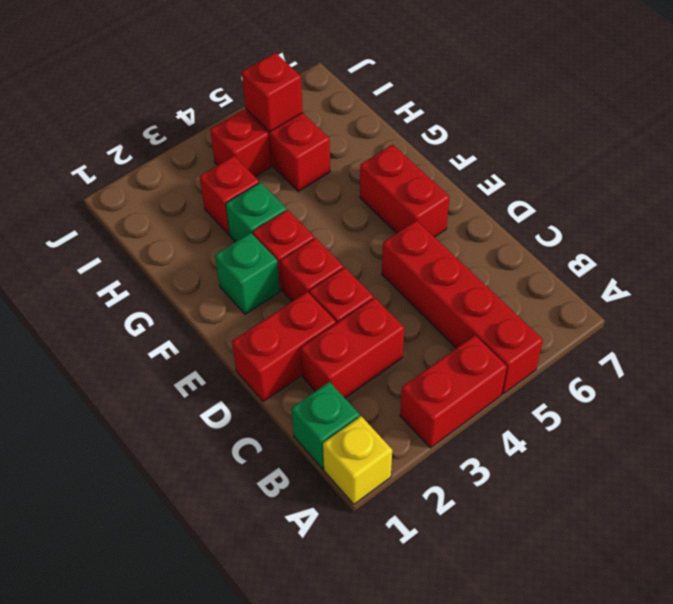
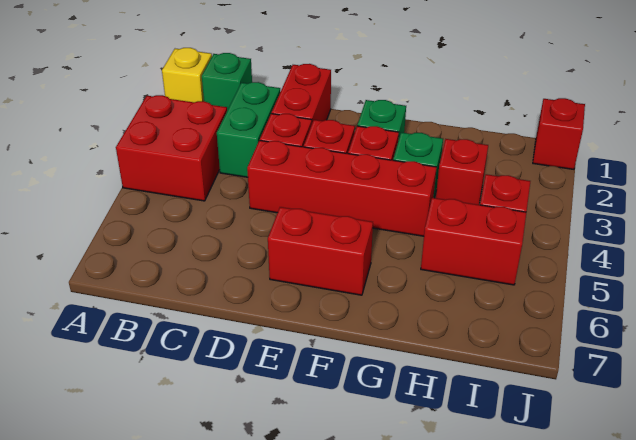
red brick A3:A4 level 1 -> red brick A3:B4 level 1
red brick A5:D5 level 1 -> red brick D4:G4 level 1
red brick C2:C3 level 1 -> green brick C2:C3 level 1
red brick I5 level 2 -> red brick J1 level 1

